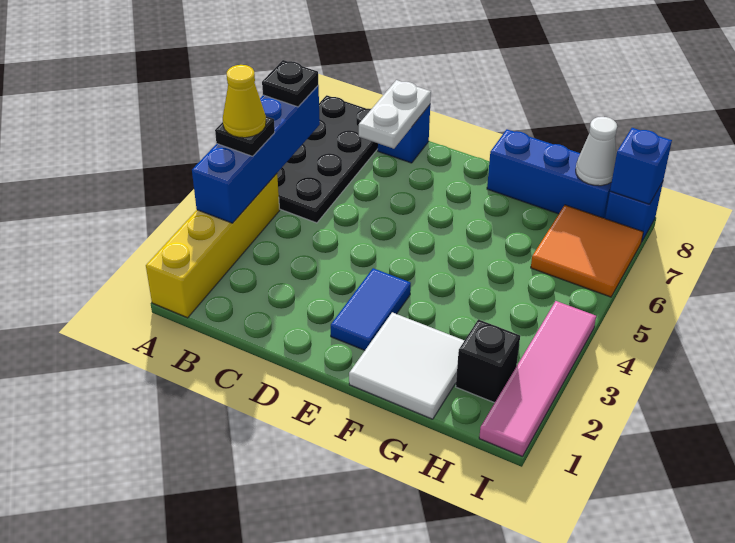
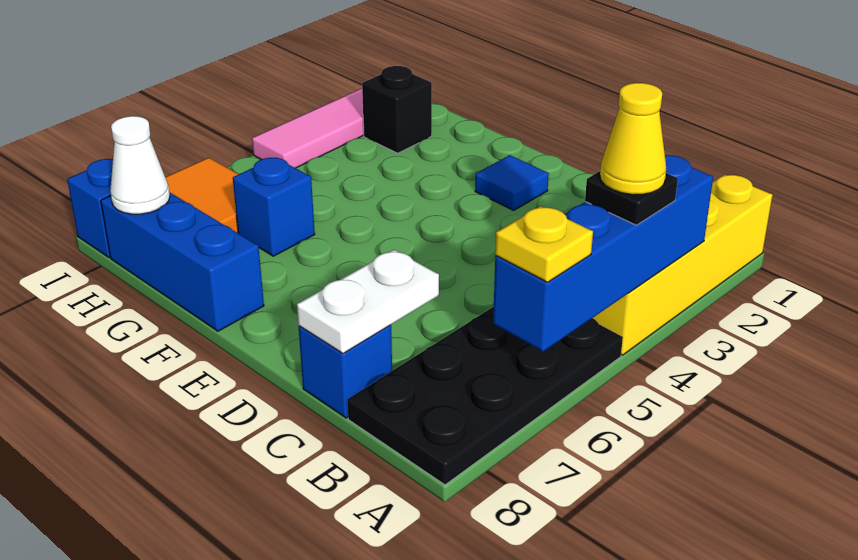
black plate A6 level 3 -> yellow plate A6 level 3
blue tile E2:E3 level 1 -> blue tile E2 level 1
white tile F1:G2 level 1 -> none
blue brick I8 level 2 -> blue brick G6 level 1

